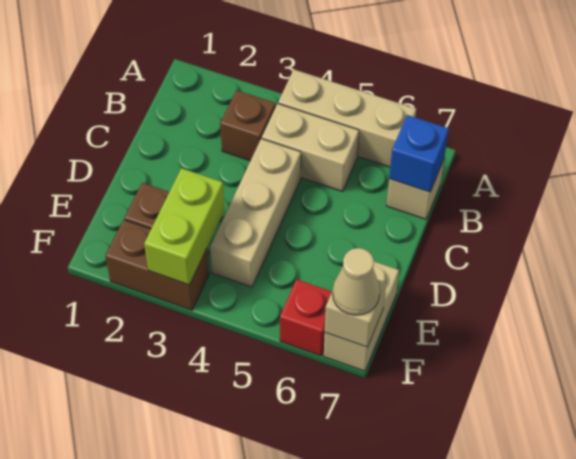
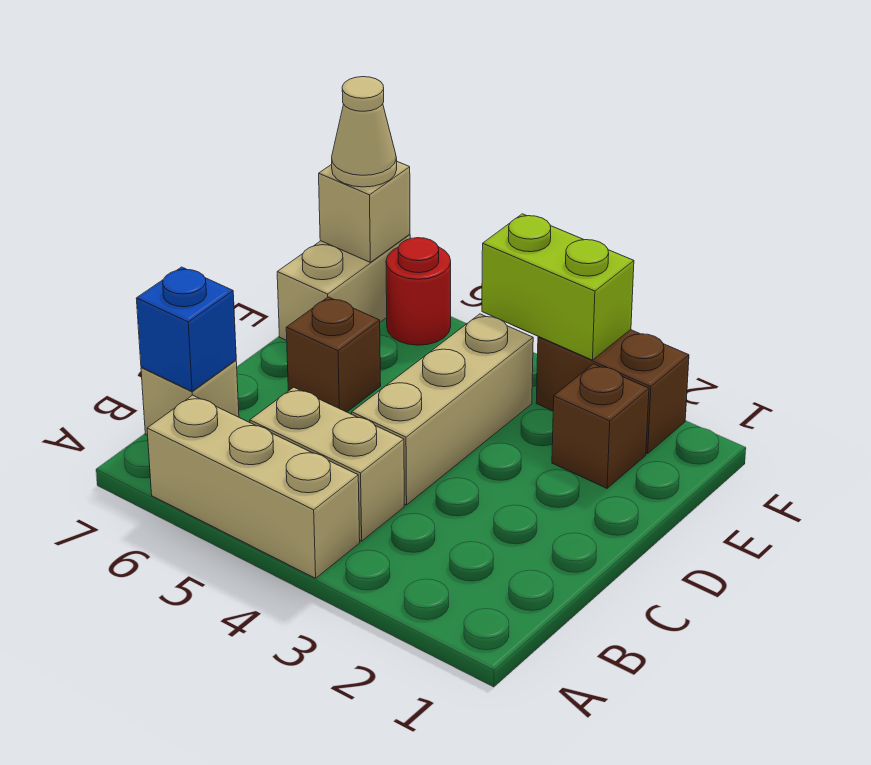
brown brick B3 level 1 -> brown brick D6 level 1
lime brick E3:F3 level 2 -> lime brick F3:F4 level 2
red brick F6 level 1 -> red round brick F6 level 1

